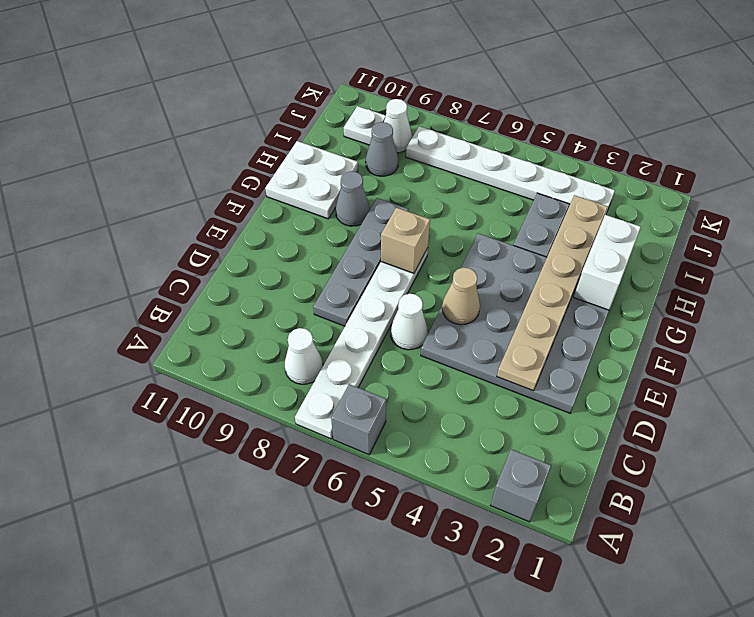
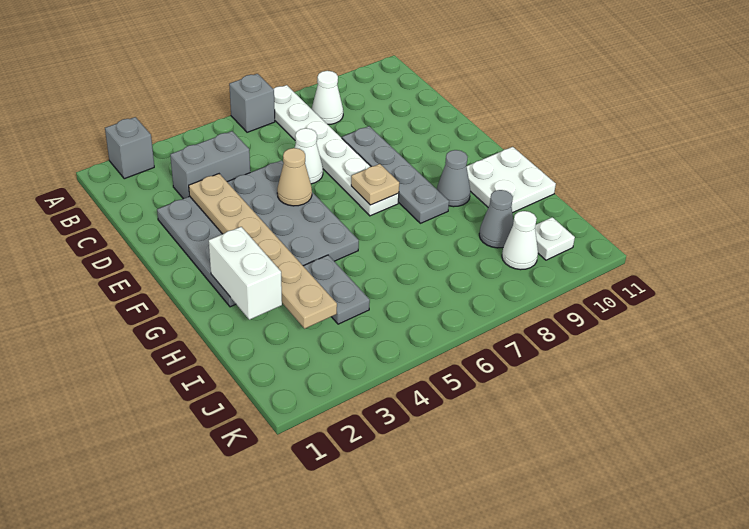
none -> grey brick C3:C4 level 1
tan brick F7 level 2 -> tan plate F7 level 2
white plate J3:J8 level 1 -> none

